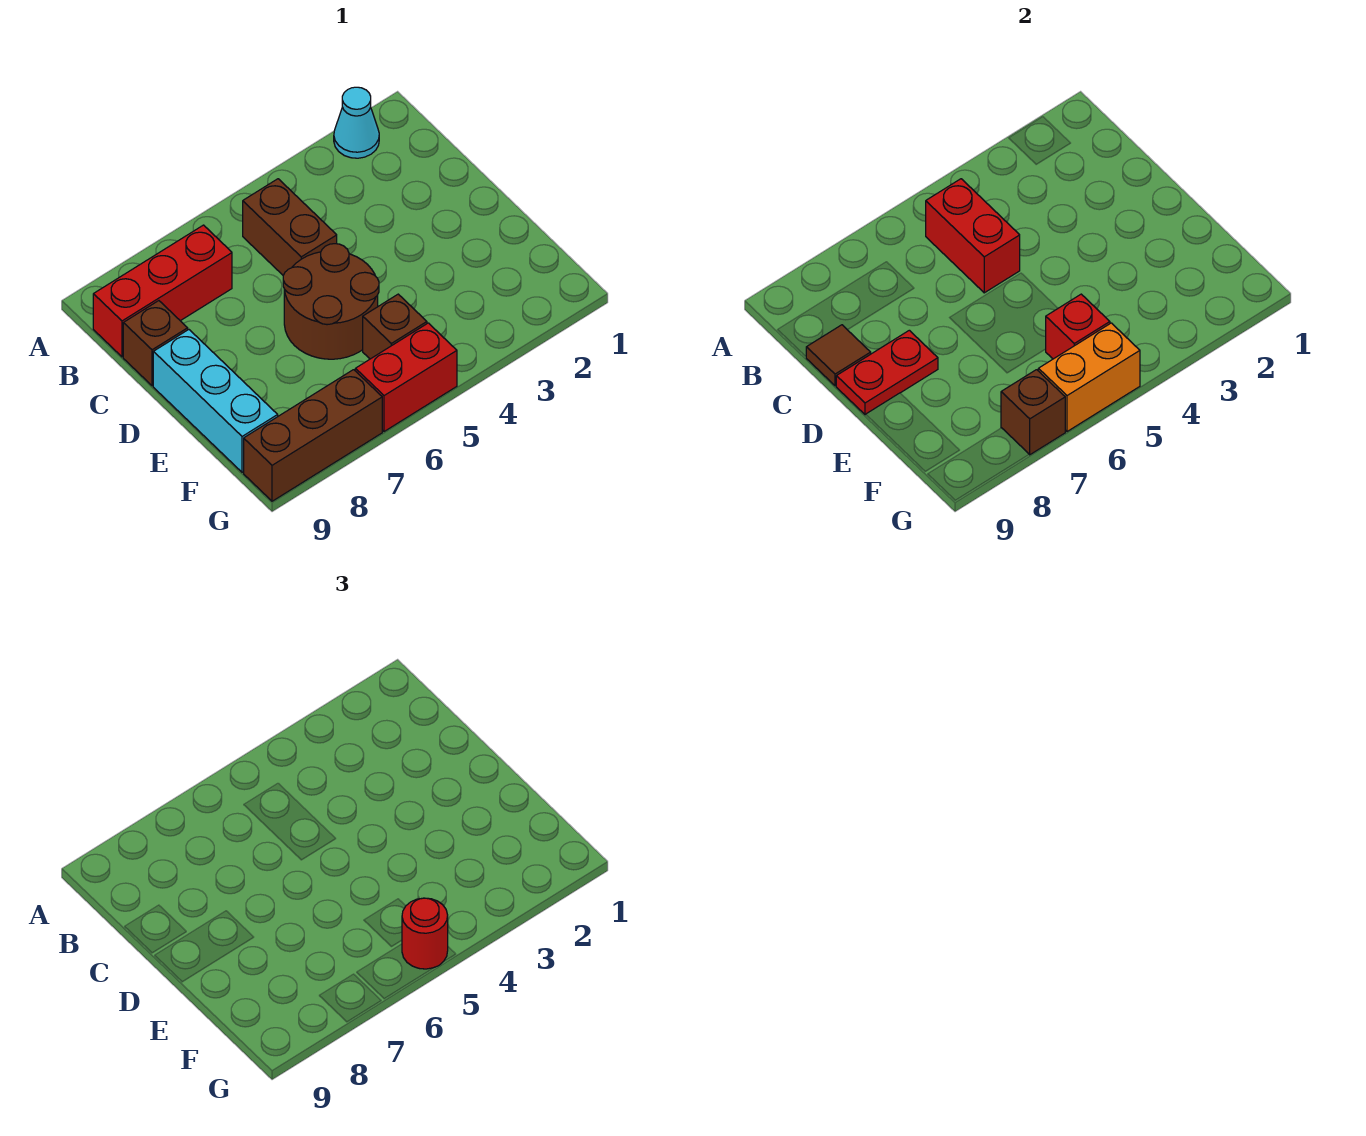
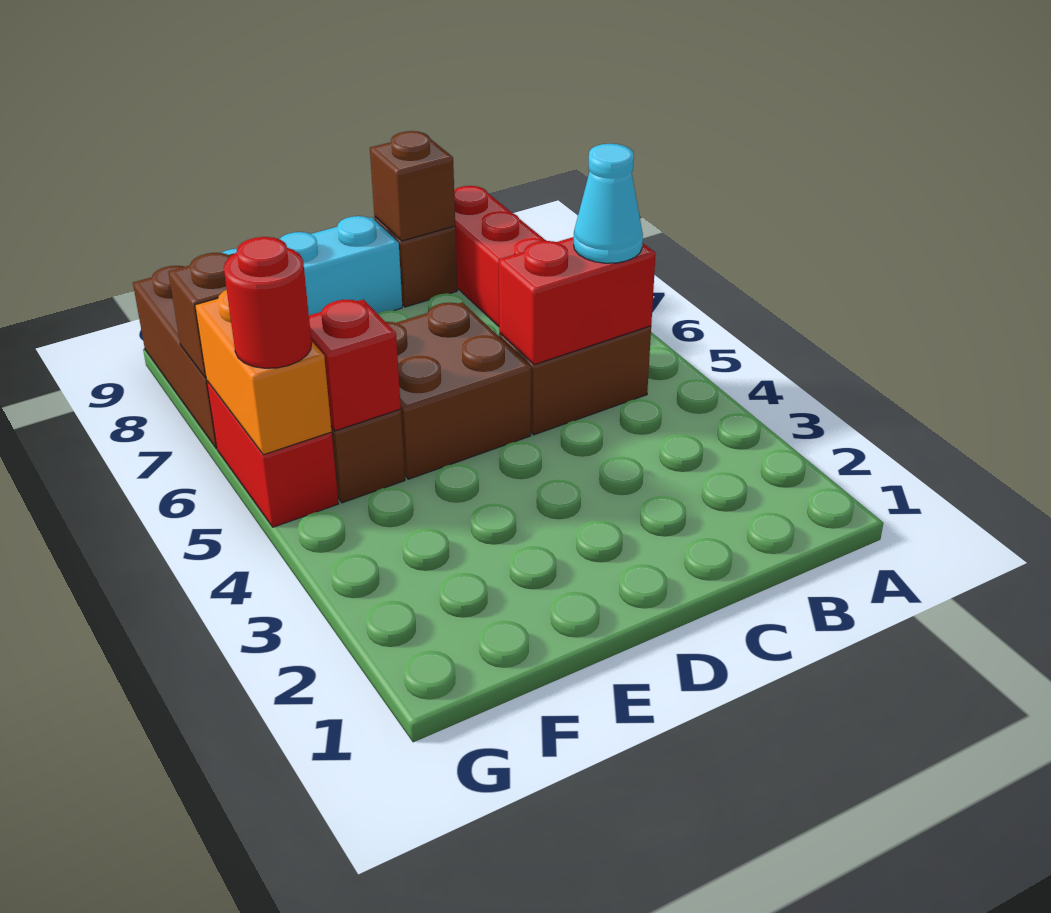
cyan cone A2 level 1 -> cyan cone B5 level 3
brown tile C9 level 2 -> brown brick C9 level 2
brown round brick D5:E6 level 1 -> brown brick D5:E6 level 1
red plate D8:D9 level 2 -> none

